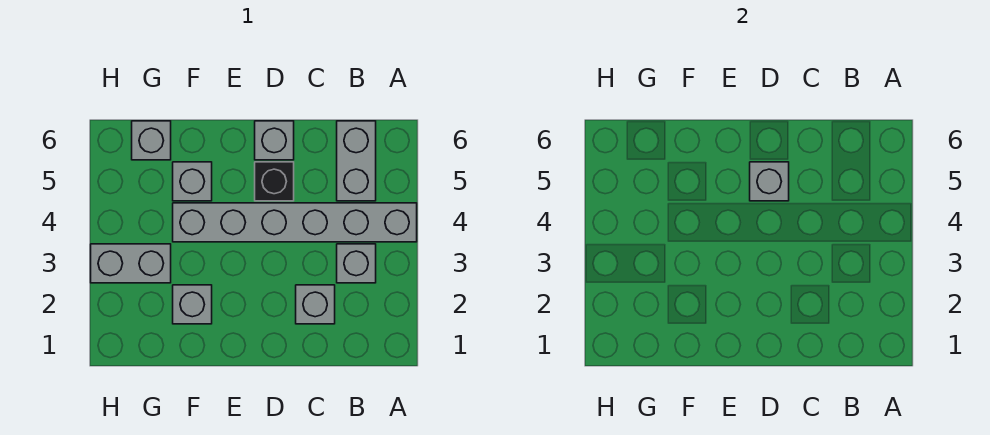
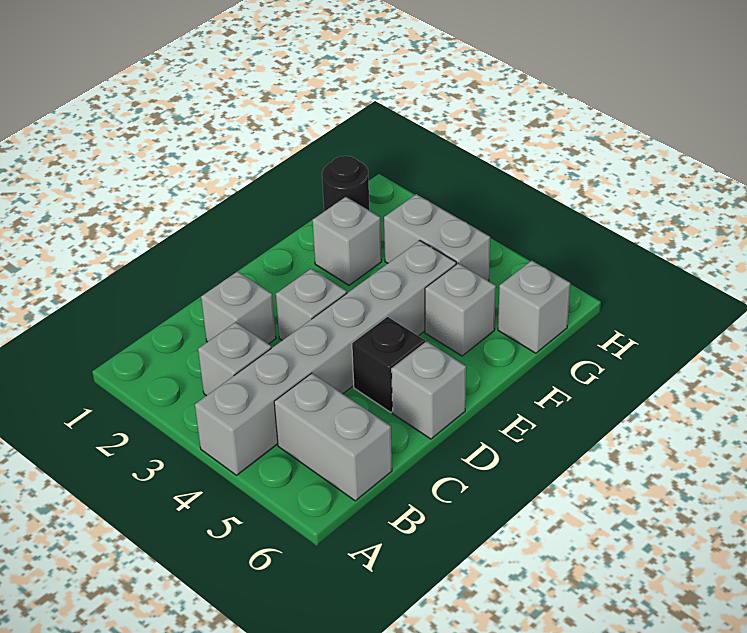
grey brick D5 level 2 -> grey brick D3 level 1
none -> black round brick G1 level 1
grey brick G3:H3 level 1 -> grey brick G3:G4 level 1

